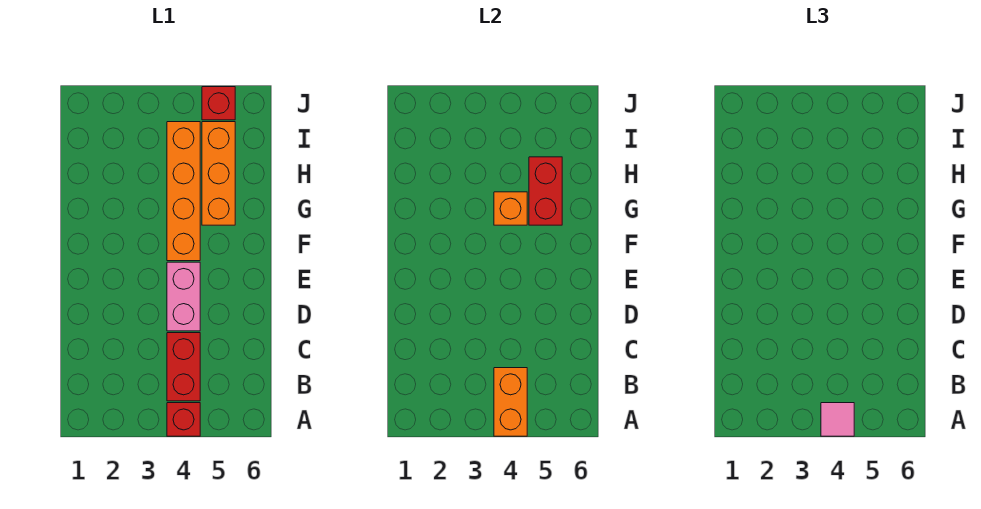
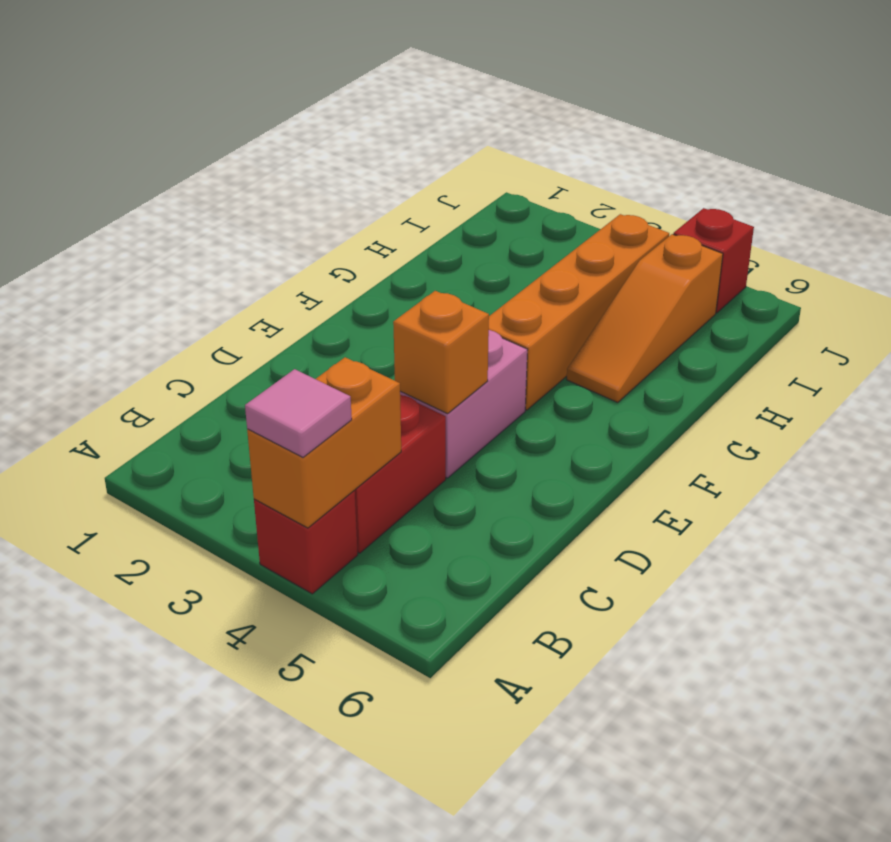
orange brick G4 level 2 -> orange brick D4 level 2
orange brick G5:I5 level 1 -> orange slope G5:I5 level 1 top I
red brick G5:H5 level 2 -> none

